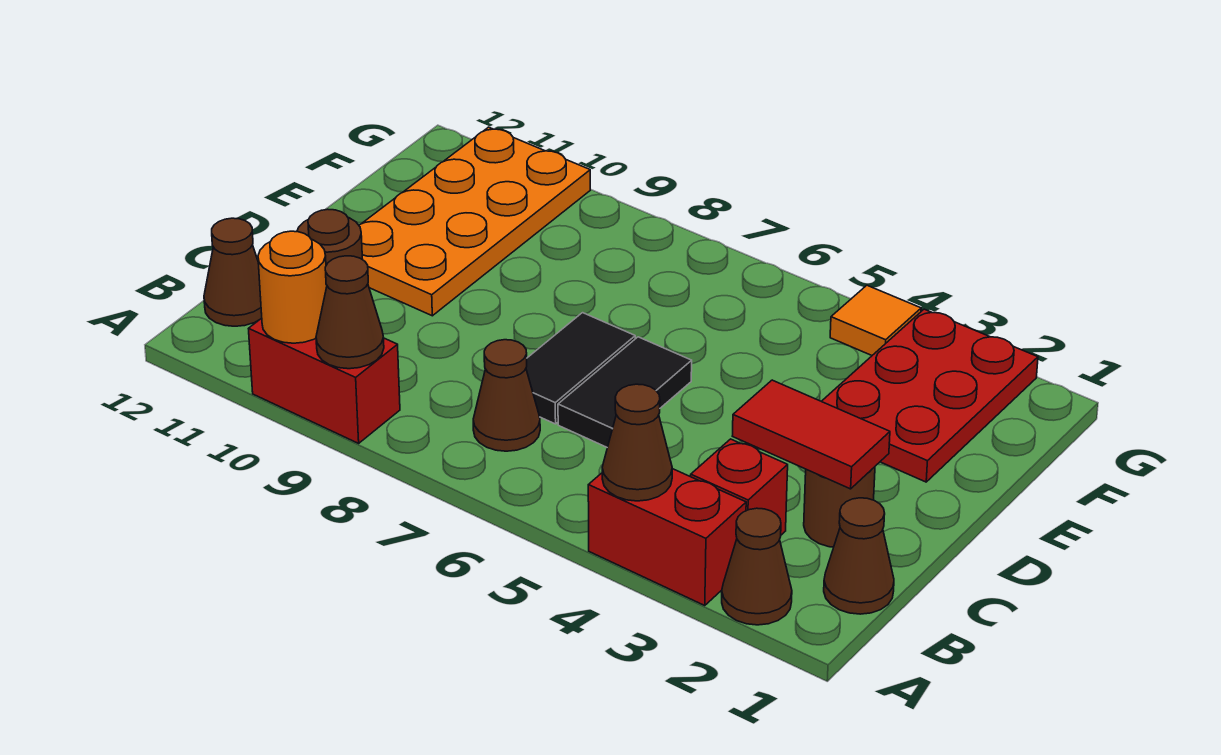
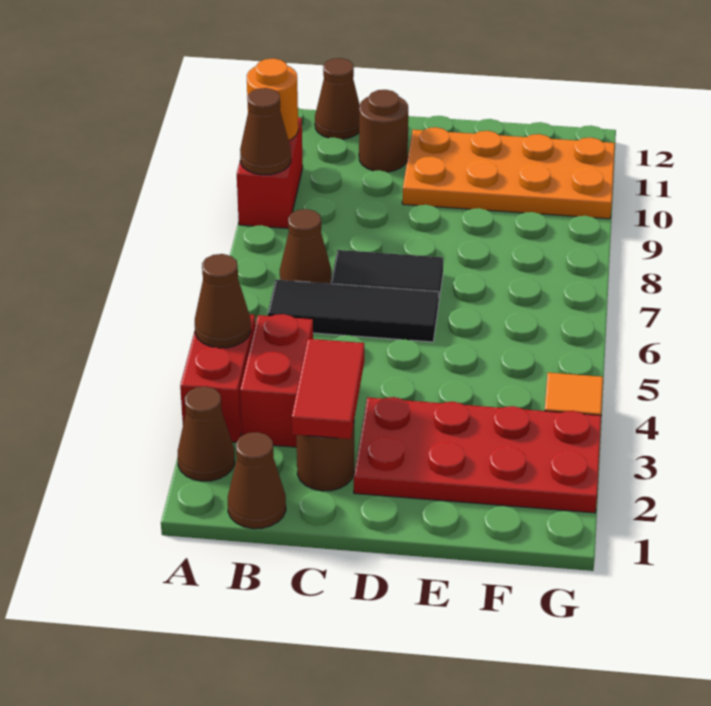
red brick B3 level 1 -> red brick B3:B4 level 1
black tile C6:D6 level 1 -> black tile B6:D6 level 1
red plate E2:G3 level 1 -> red plate D2:G3 level 1

